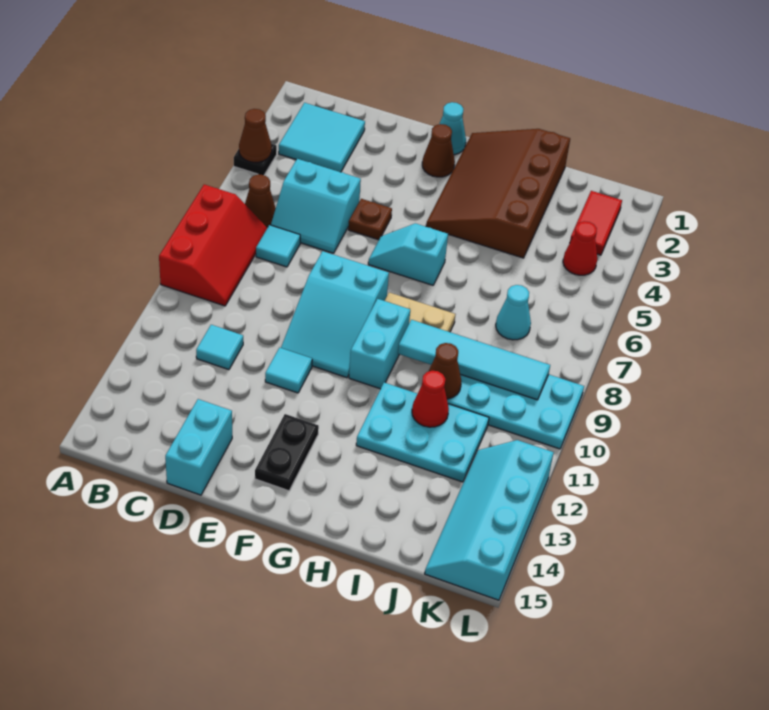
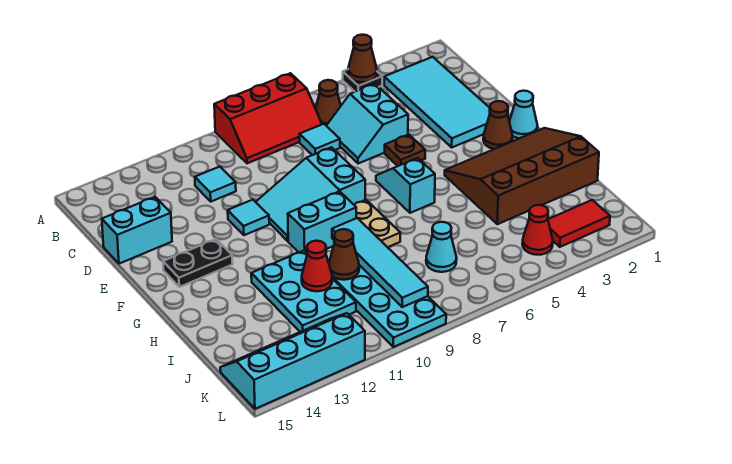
cyan tile B2:C3 level 1 -> cyan tile B2:E3 level 1

